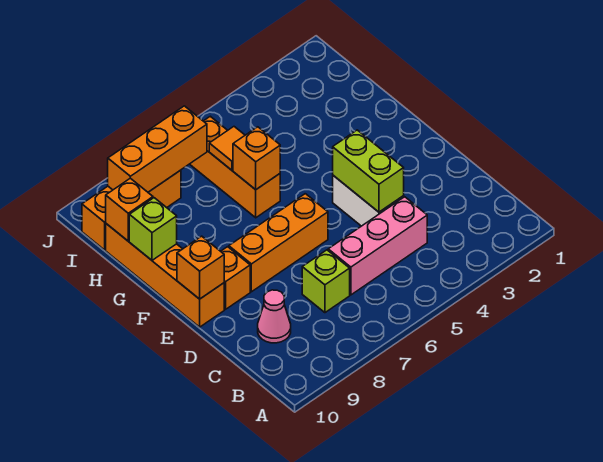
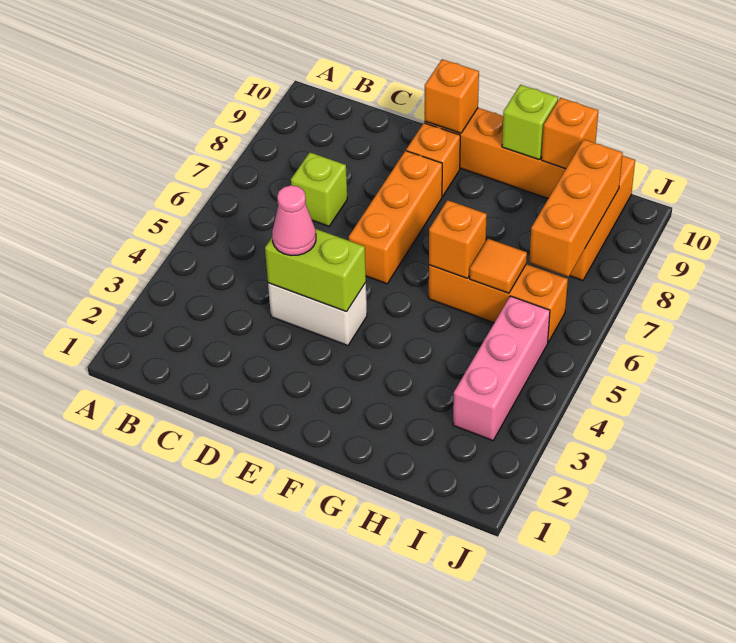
pink brick C4:C6 level 1 -> pink brick I3:I5 level 1
pink cone C9 level 1 -> pink cone D4 level 3

